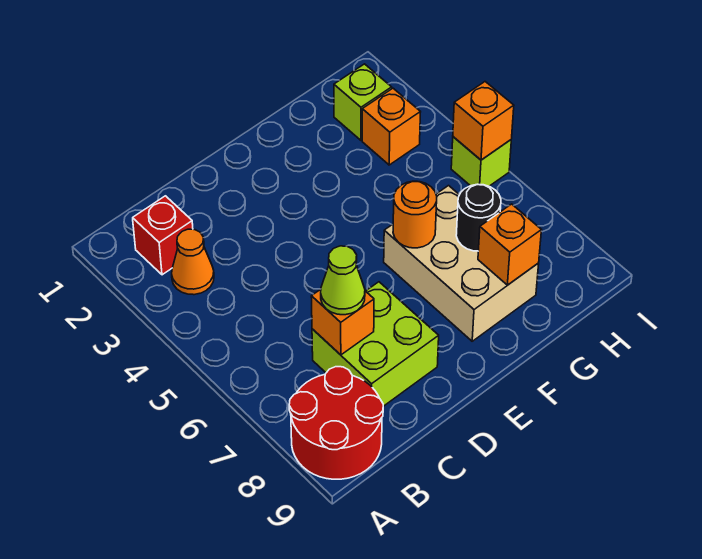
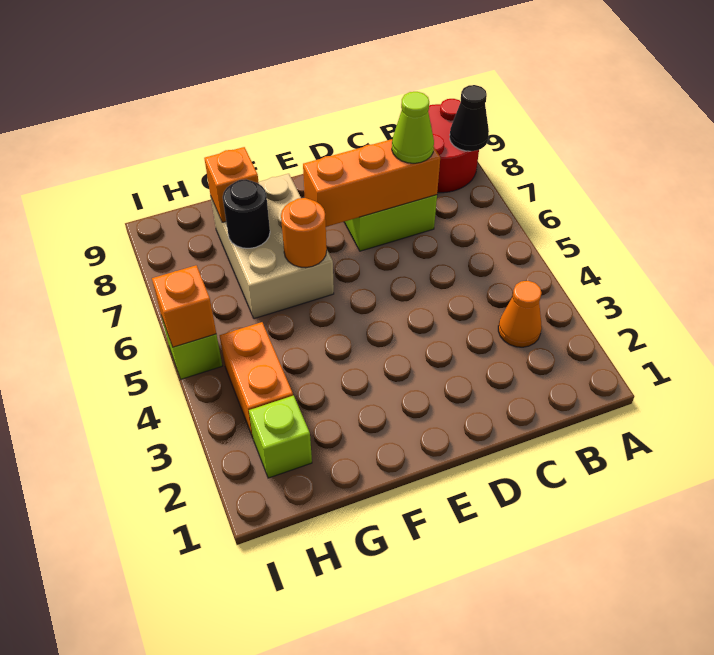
none -> black cone A8 level 2
red brick B2 level 1 -> none
orange brick C7 level 2 -> orange brick C7:E7 level 2
orange brick H3 level 1 -> orange brick H3:H4 level 1

